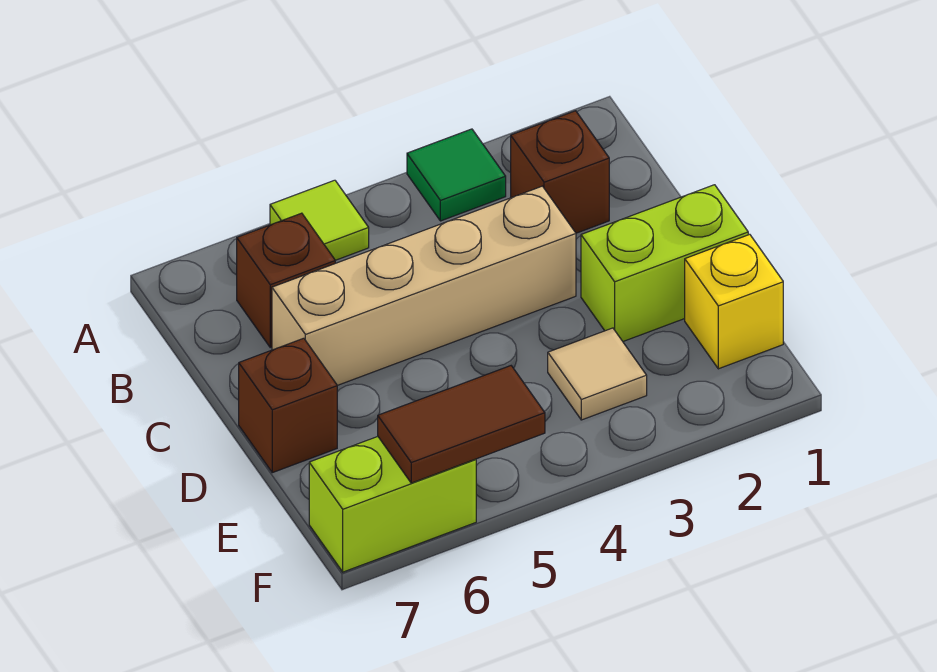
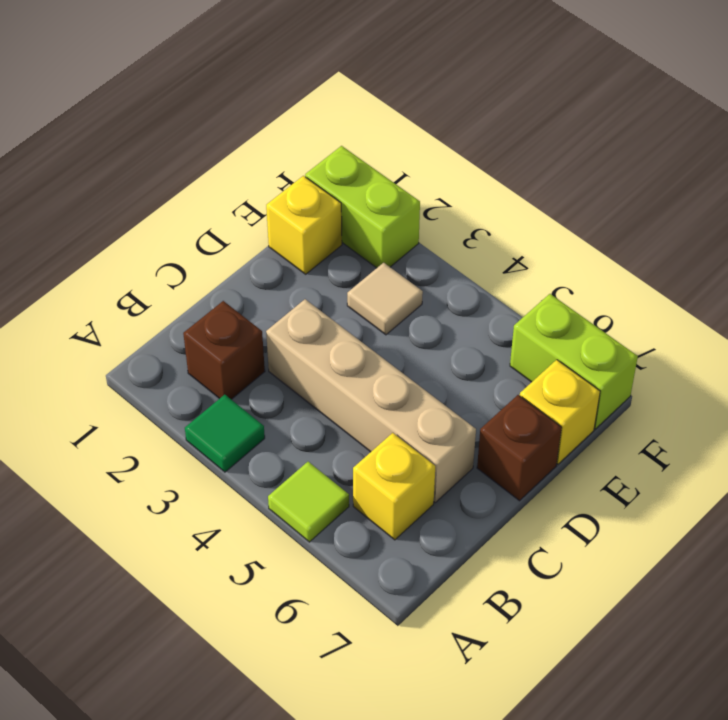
brown brick B6 level 1 -> yellow brick B6 level 1
lime brick D1:D2 level 1 -> lime brick F1:F2 level 1
none -> yellow brick E7 level 1
brown tile F5:F6 level 2 -> none

